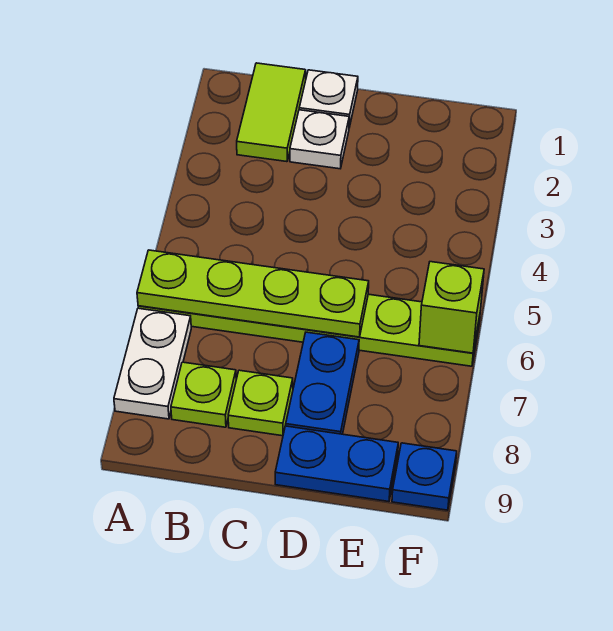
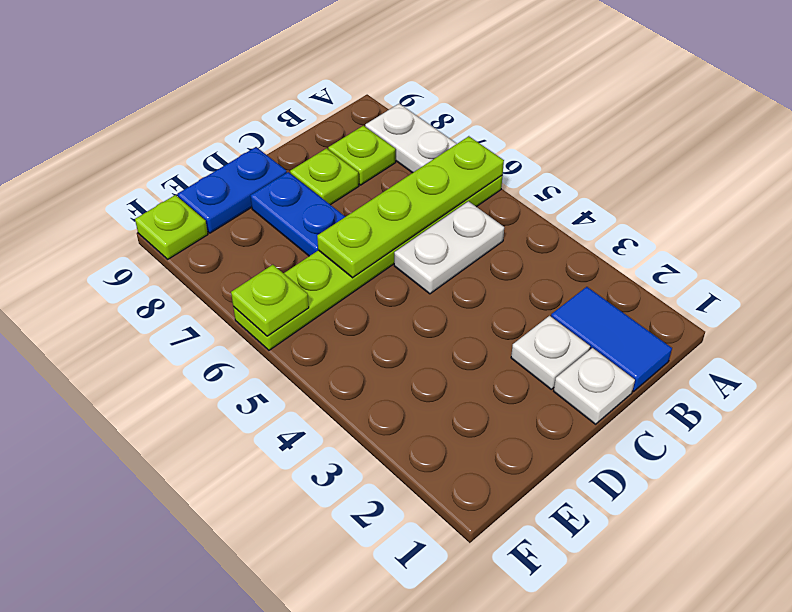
lime tile B1:B2 level 1 -> blue tile B1:B2 level 1
none -> white plate B5:C5 level 1
lime brick F6 level 2 -> lime plate F6 level 2
blue plate F9 level 1 -> lime plate F9 level 1

